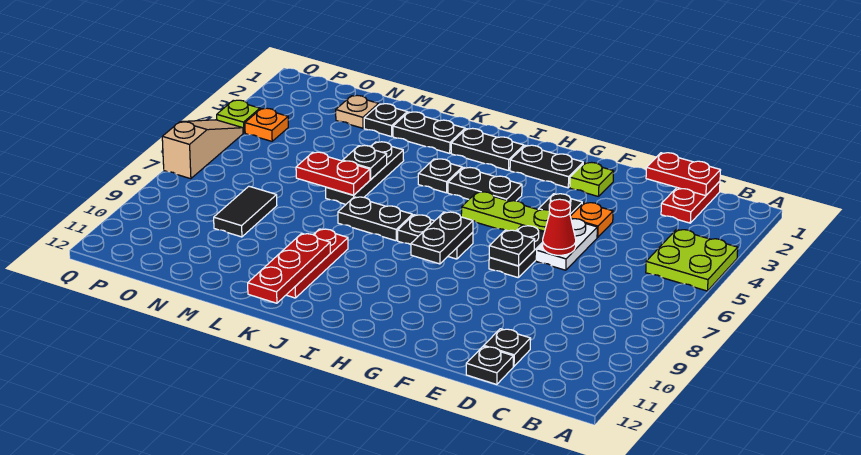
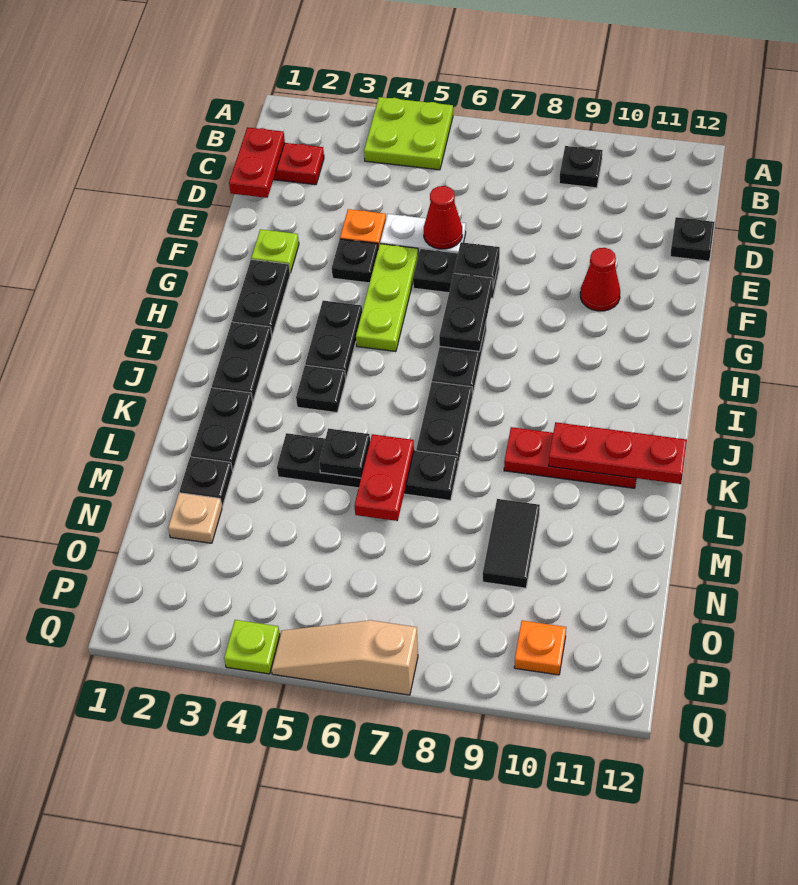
black plate D11 level 1 -> black plate B9 level 1
none -> red cone F10 level 1
black plate H7:H8 level 2 -> black plate G7:H7 level 2
black plate L4:L6 level 1 -> black plate L4:L7 level 1
black tile N8:N9 level 1 -> black tile M9:N9 level 1
orange plate P4 level 1 -> orange plate P10 level 1

